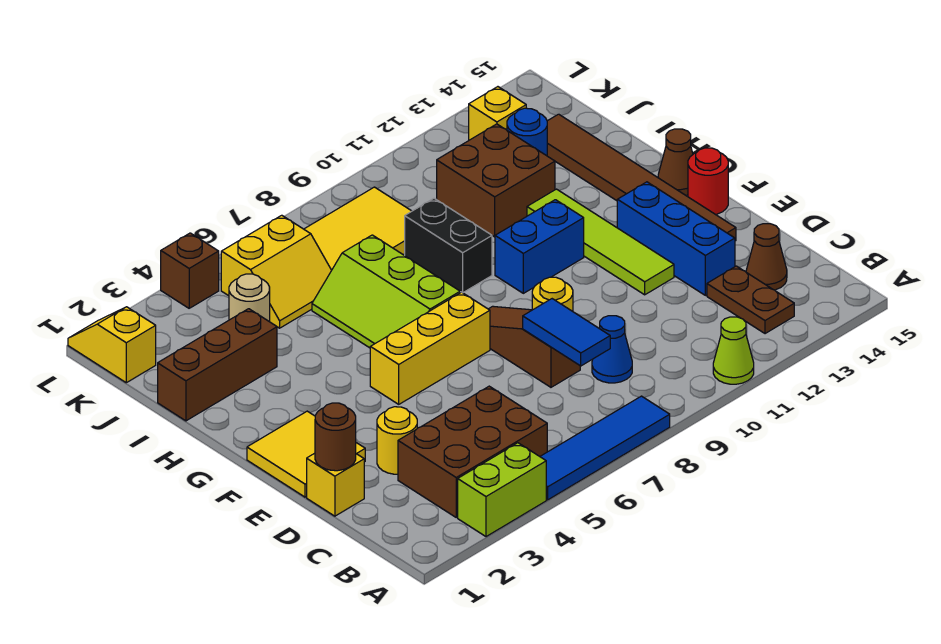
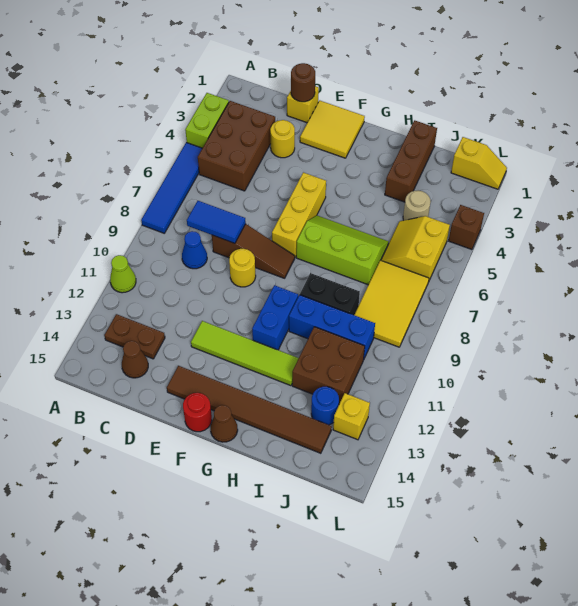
blue brick D13:F13 level 1 -> blue brick H10:J10 level 1

